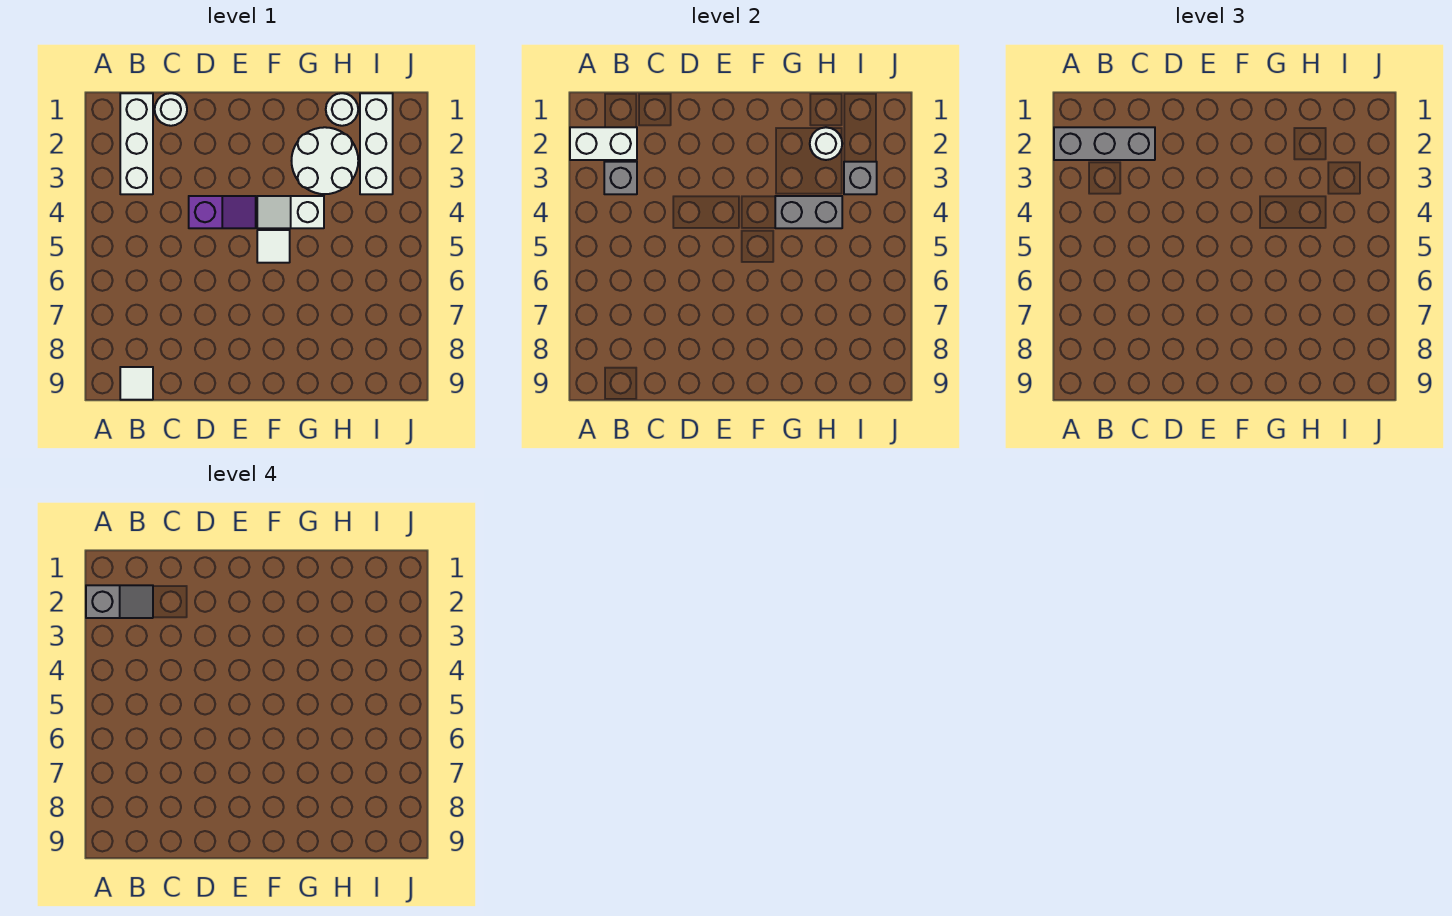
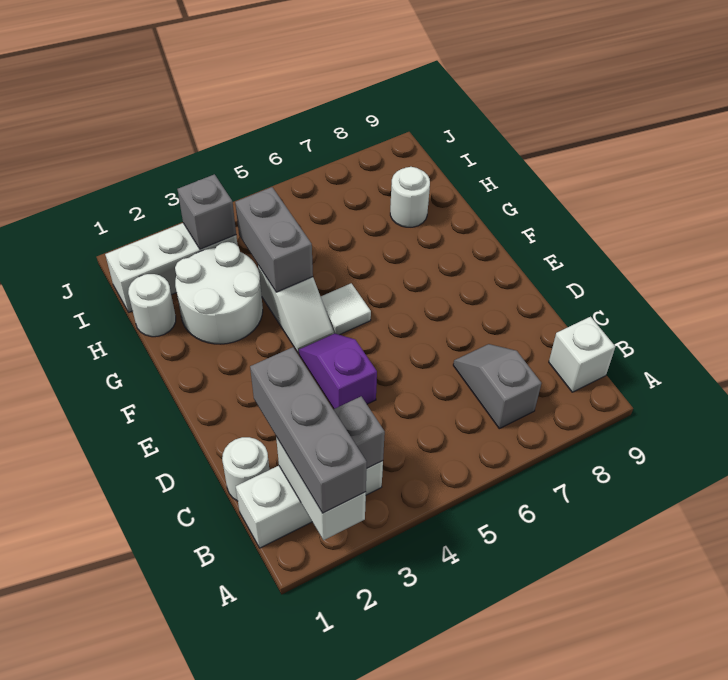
grey slope A2:B2 level 4 top A -> grey slope B7:C7 level 1 top B
white tile B9 level 1 -> white brick B9 level 1
white round brick H2 level 2 -> white round brick H8 level 1

